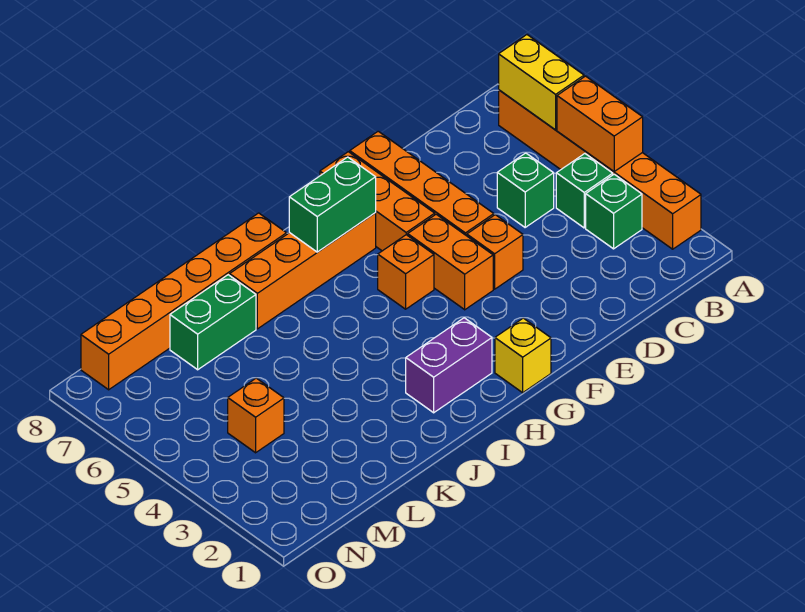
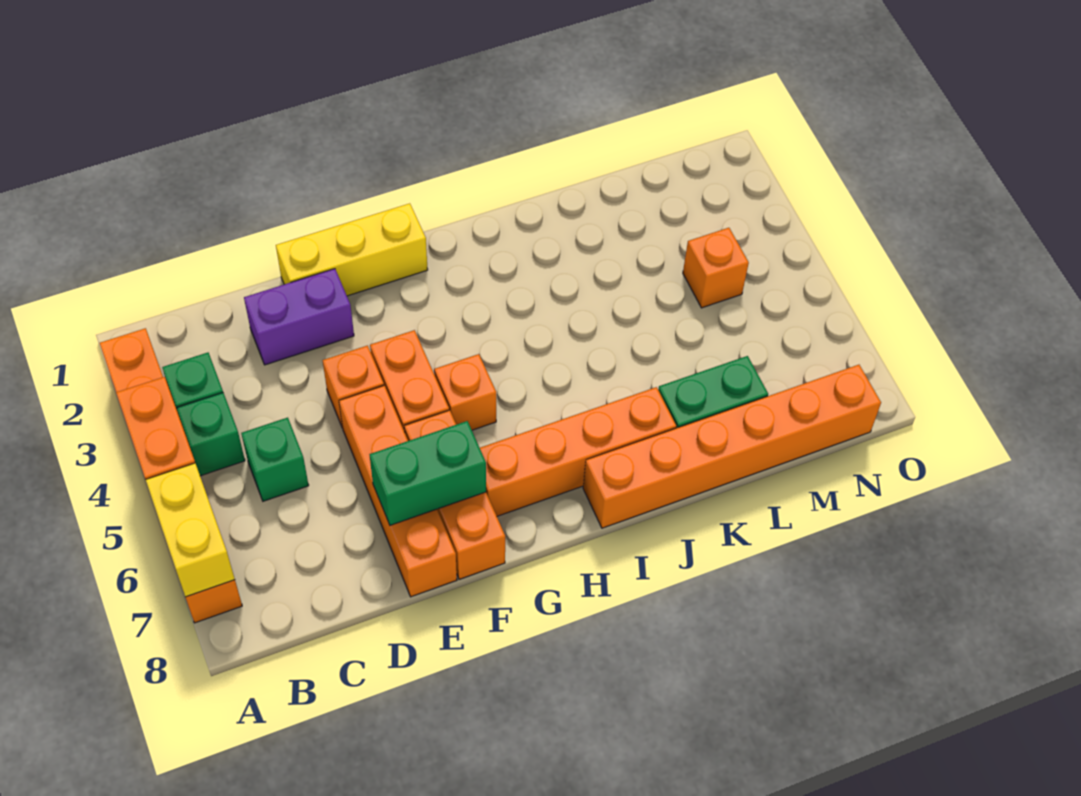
yellow brick G1 level 1 -> yellow brick E1:G1 level 1
green brick G7:H7 level 2 -> green brick E7:F7 level 2
purple brick H2:I2 level 1 -> purple brick D2:E2 level 1

